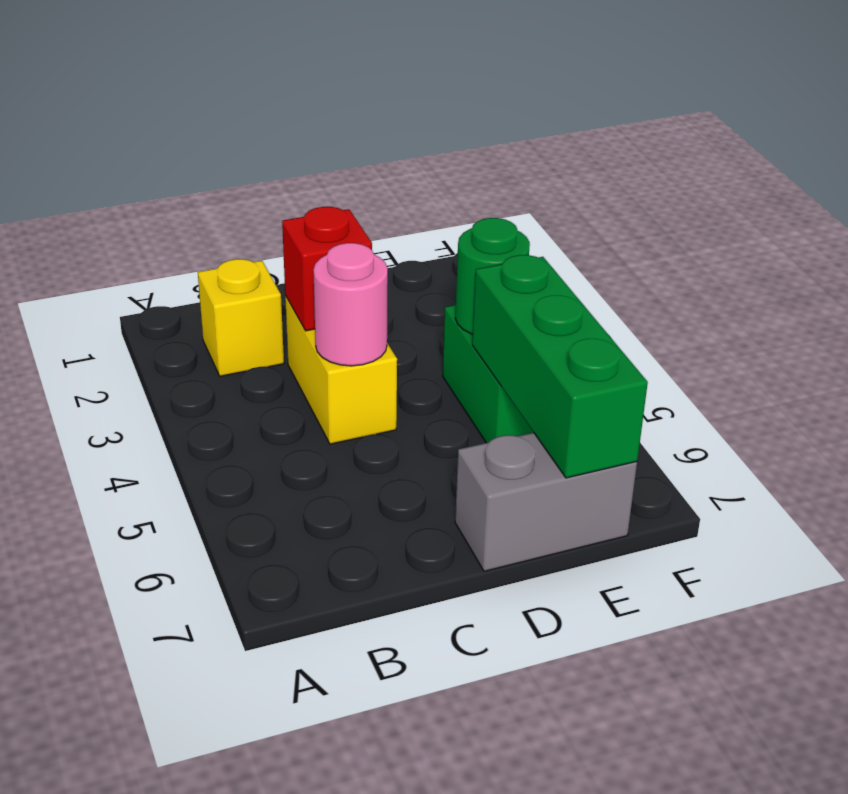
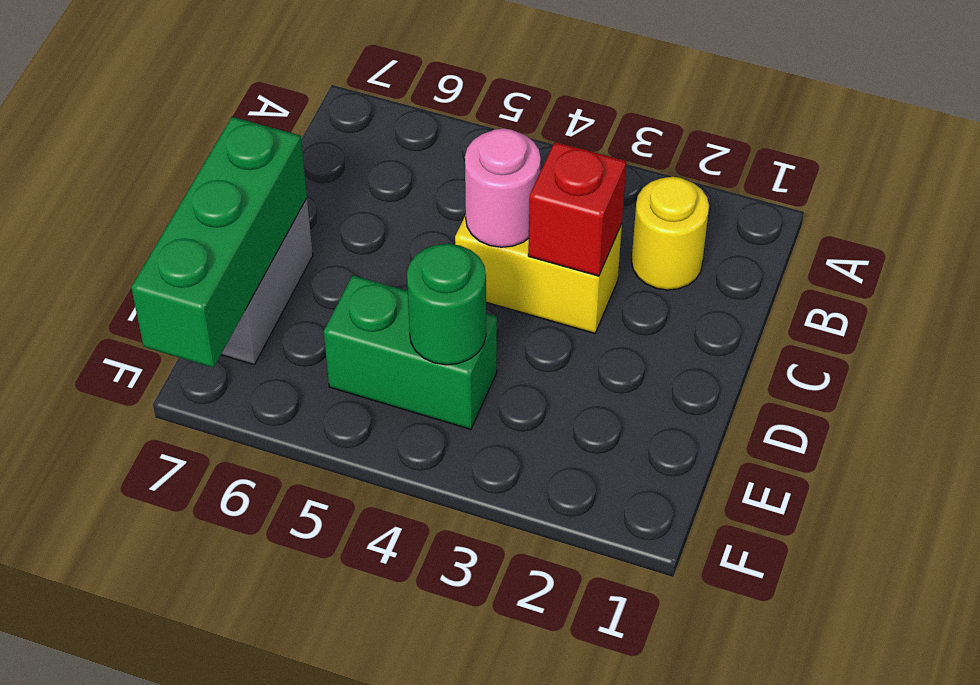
yellow brick B2 level 1 -> yellow round brick B2 level 1
green brick E5:E7 level 2 -> green brick D7:F7 level 2

